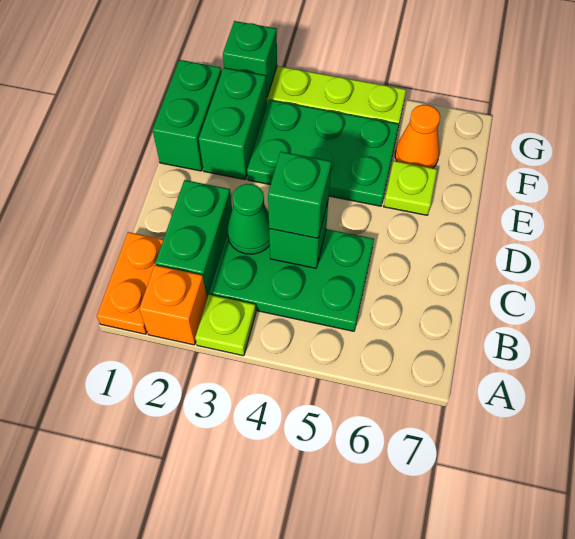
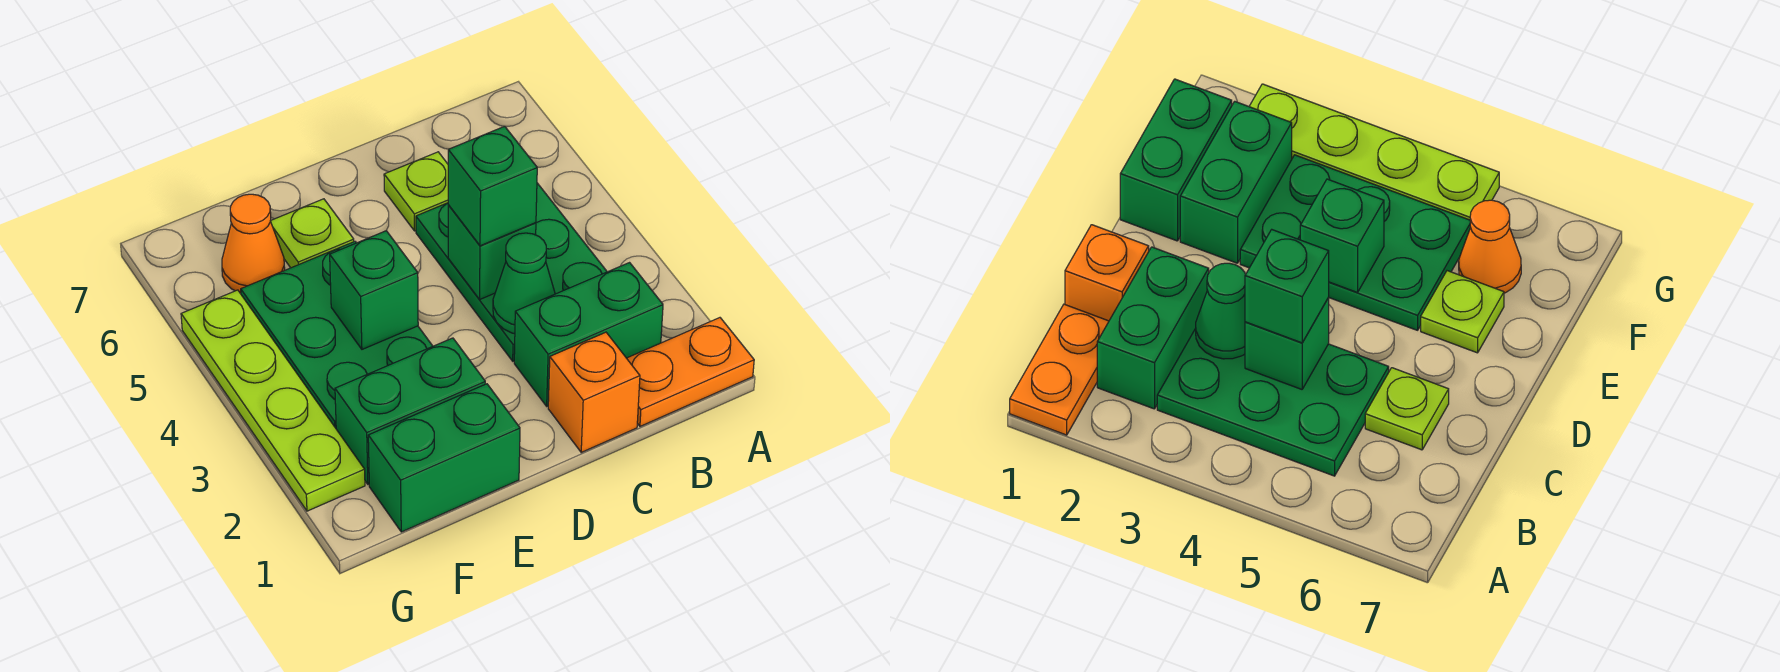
orange brick A2 level 1 -> orange brick C1 level 1
lime plate A3 level 1 -> lime plate C6 level 1
green brick G2 level 2 -> green brick E4 level 2

